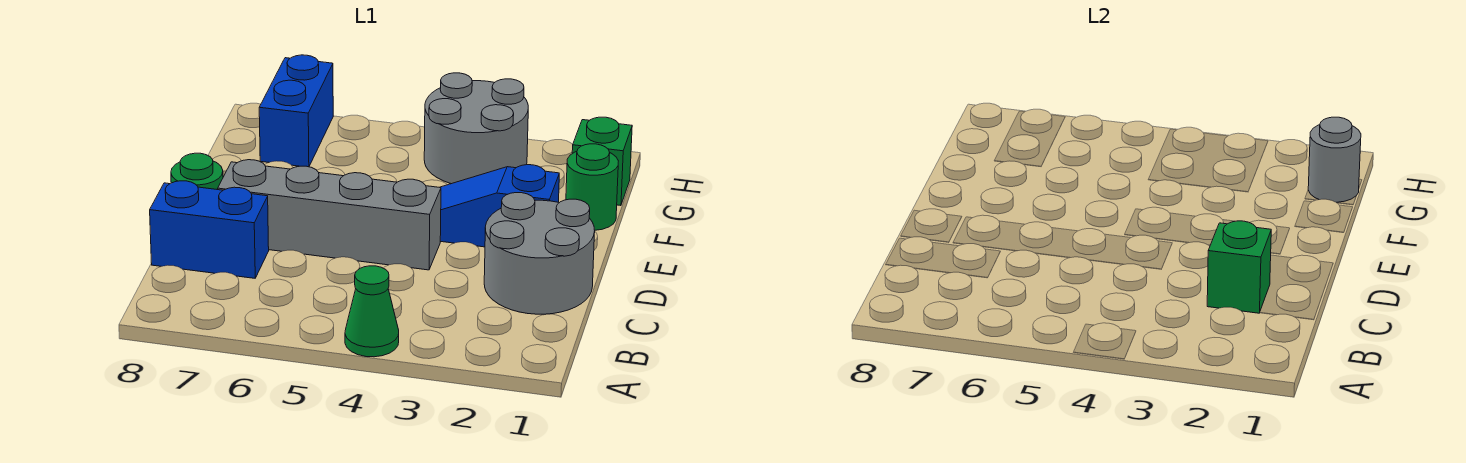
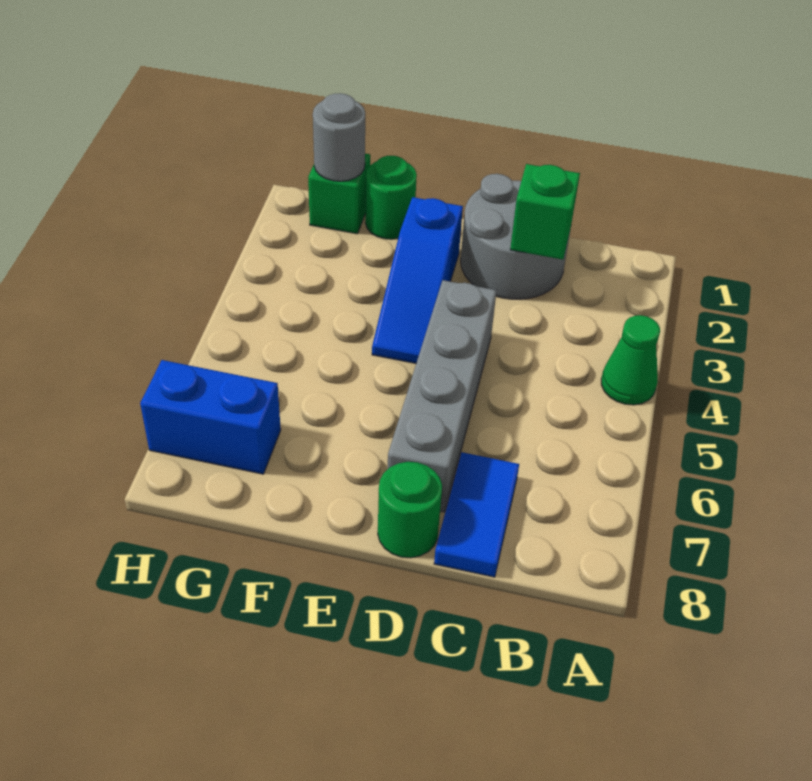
blue brick C7:C8 level 1 -> blue tile C7:C8 level 1
grey round brick G3:H4 level 1 -> none

